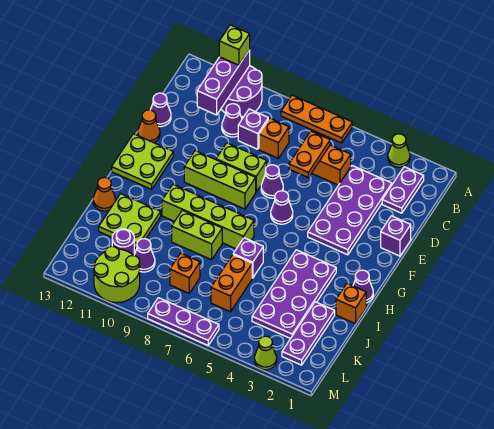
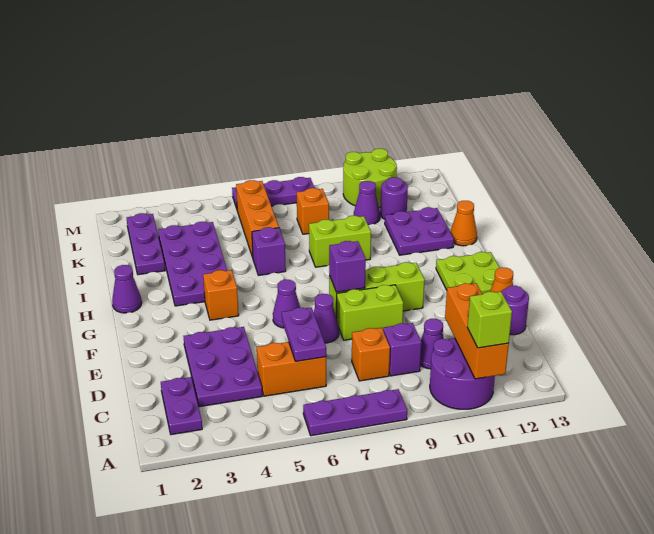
lime cone A3 level 1 -> none
orange plate A6:A8 level 1 -> purple plate A6:A8 level 1
purple brick A11:C11 level 2 -> orange brick A11:C11 level 2
purple plate C3:F4 level 1 -> purple plate C3:E4 level 1
orange plate C6:D6 level 2 -> purple plate C6:D6 level 2
purple cone D13 level 1 -> purple round brick D13 level 1
purple brick E1 level 1 -> purple brick F8 level 2
lime brick H7:H10 level 1 -> none
orange brick I1 level 1 -> orange brick G4 level 1
lime plate I11:J12 level 1 -> purple plate I11:J12 level 1
orange brick J6:K6 level 1 -> orange brick J6:L6 level 1
lime cone M3 level 1 -> none

